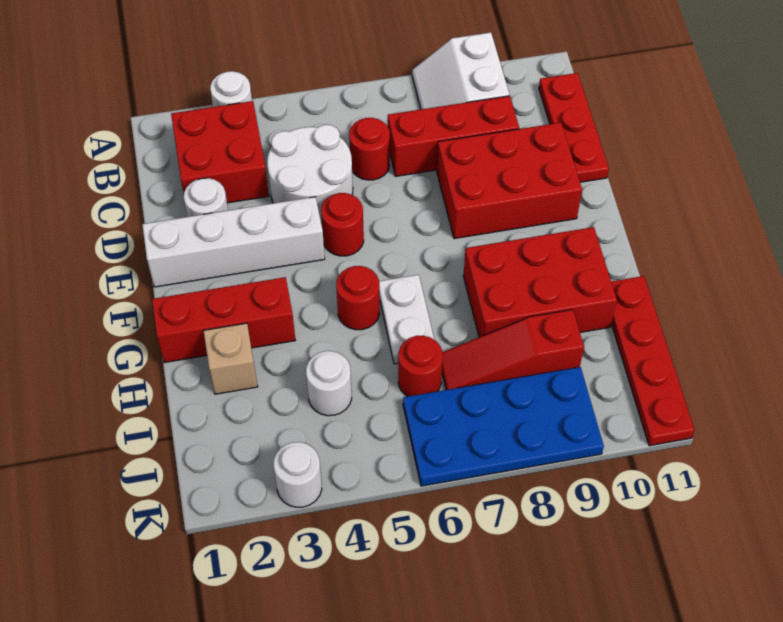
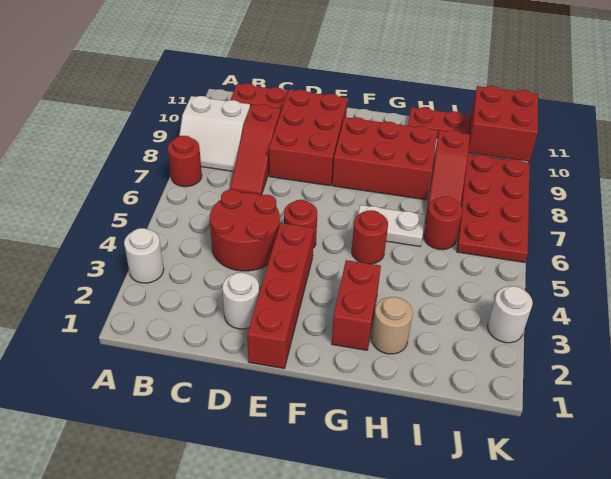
red brick B2:C3 level 1 -> red brick J10:K11 level 2
white round brick C4:D5 level 1 -> red round brick C4:D5 level 1
red round brick C6 level 1 -> red round brick A7 level 1
red brick C7:C9 level 1 -> red slope C7:C9 level 1 top 9
white brick E1:E4 level 1 -> red brick E1:E4 level 1
red brick G1:G3 level 1 -> red brick G2:G3 level 1
red brick G8:H10 level 1 -> red brick F8:H9 level 1
tan brick H2 level 1 -> tan round brick H2 level 1
white round brick I4 level 1 -> none
blue plate J6:K9 level 1 -> red plate J6:K9 level 1

